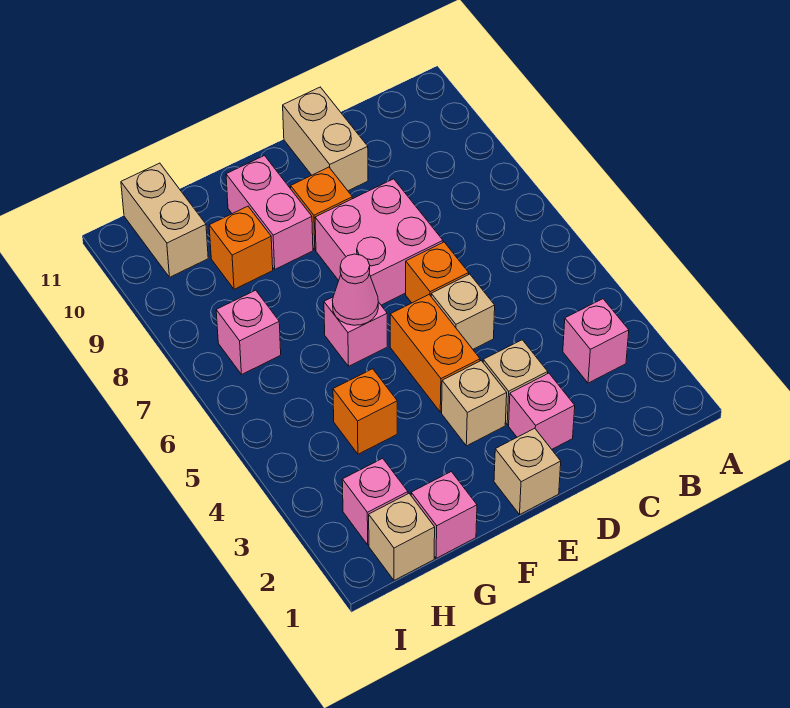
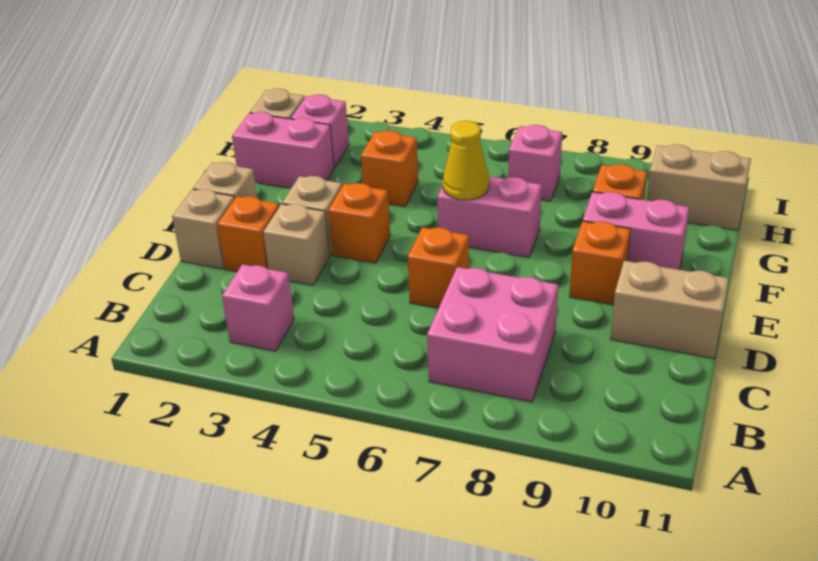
pink brick D2 level 1 -> orange brick D2 level 1
tan brick D5 level 1 -> tan brick D1 level 1
pink brick D7:E8 level 1 -> pink brick B7:C8 level 1
orange brick E4:E5 level 1 -> orange brick E4 level 1
pink brick F6 level 1 -> pink brick F6:F7 level 1
pink cone F6 level 2 -> yellow cone F6 level 2
pink brick G1 level 1 -> pink brick G1:G2 level 1

